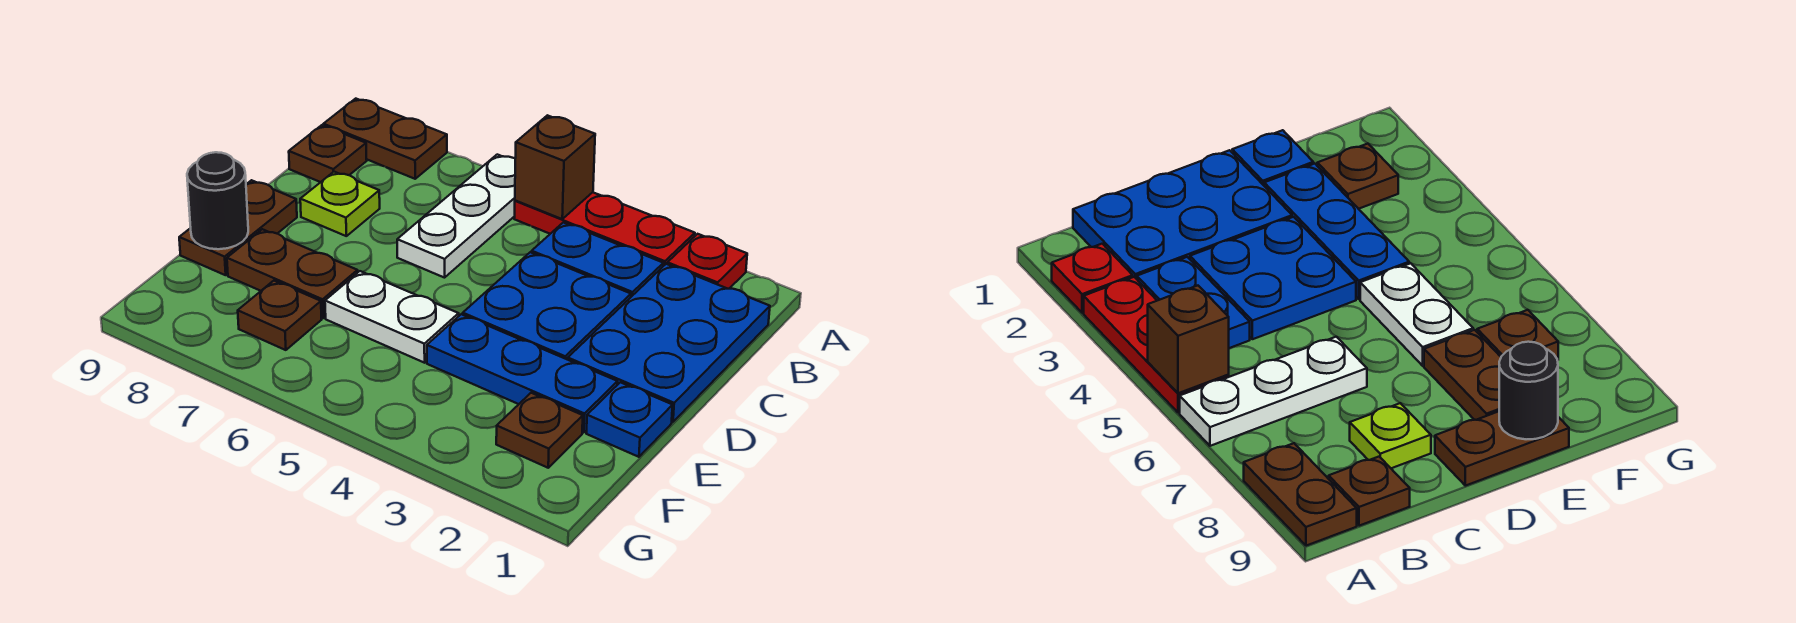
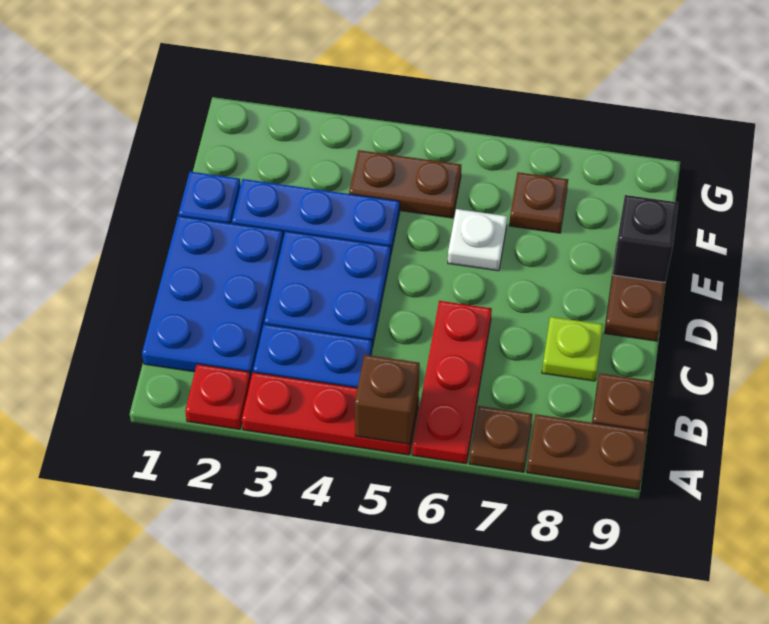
white plate A6:C6 level 1 -> red plate A6:C6 level 1
white plate E5:E6 level 1 -> white plate E6 level 1
brown plate E7:E8 level 1 -> brown plate F4:F5 level 1
black round brick E9 level 2 -> black brick E9 level 2
brown plate F2 level 1 -> brown plate A7 level 1

